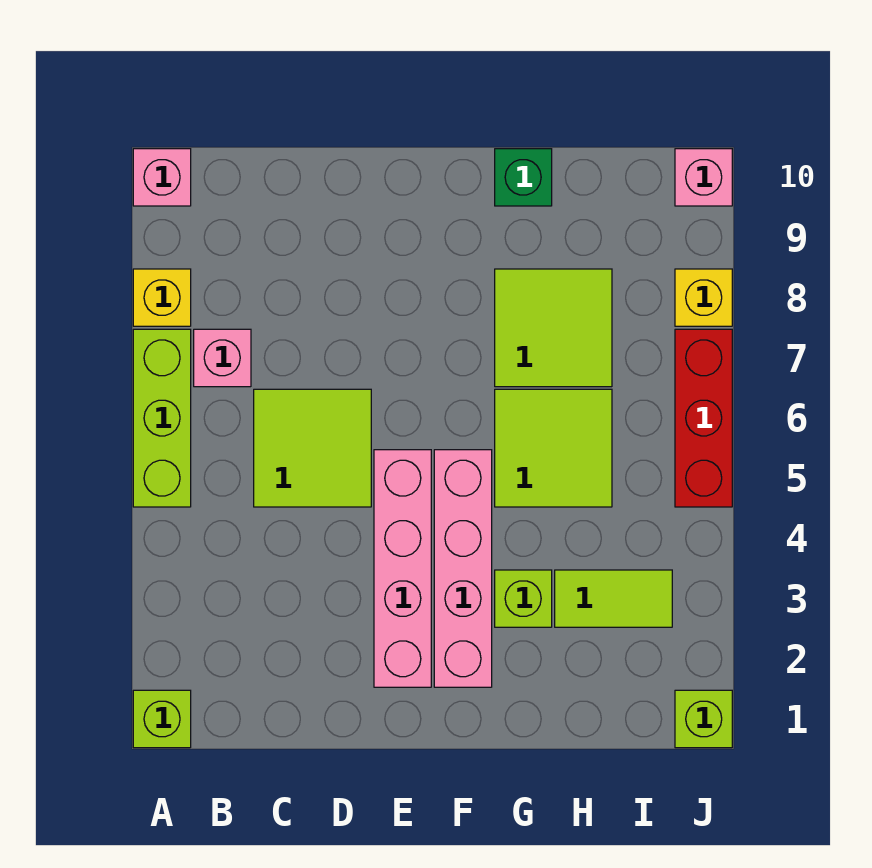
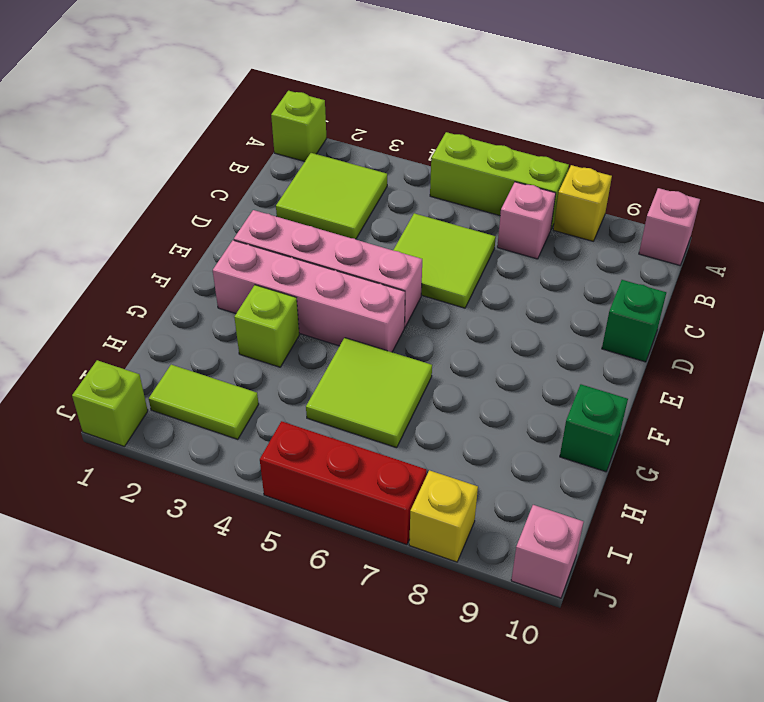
none -> green brick D10 level 1
lime tile G7:H8 level 1 -> lime tile B2:C3 level 1
lime tile H3:I3 level 1 -> lime tile I2:I3 level 1

